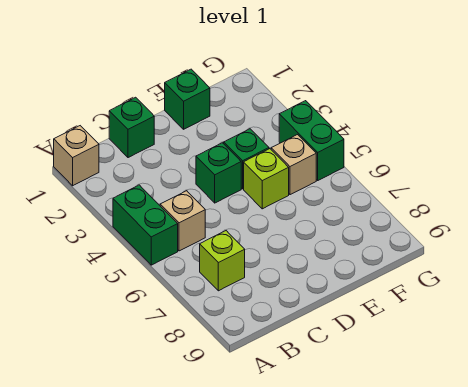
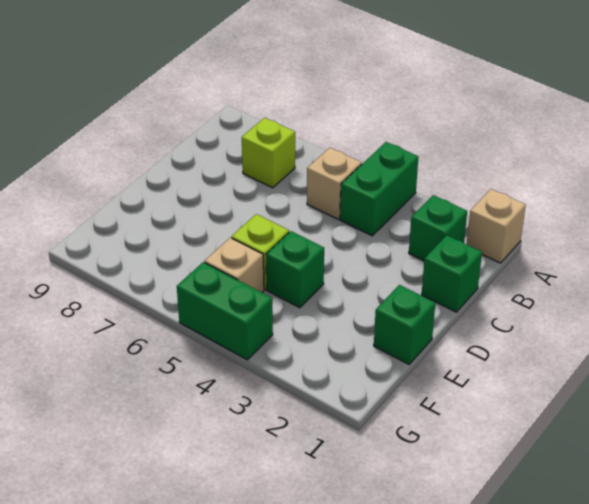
green brick A4:A5 level 1 -> green brick A4:B4 level 1
green brick D4 level 1 -> green brick B2 level 1

